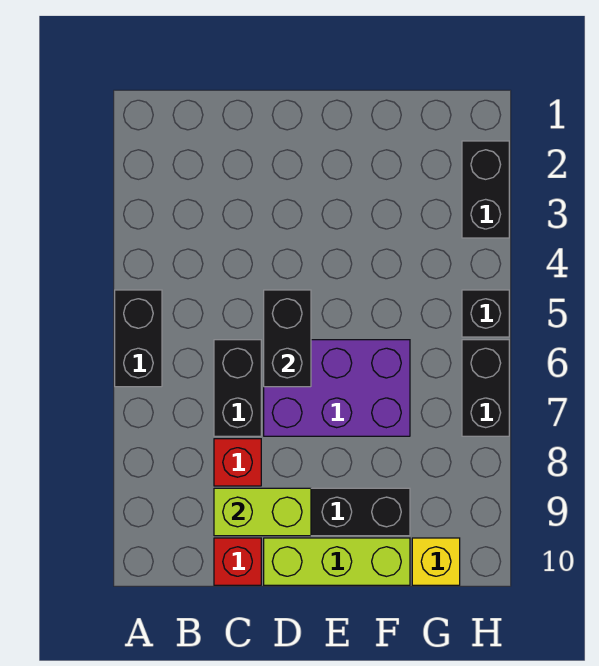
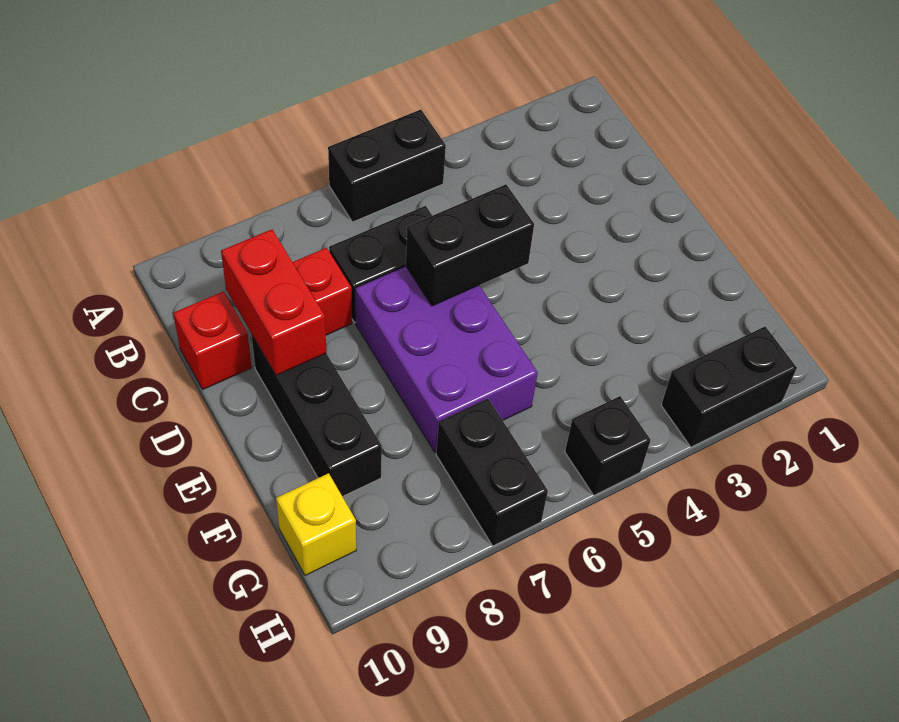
lime brick C9:D9 level 2 -> red brick C9:D9 level 2
lime brick D10:F10 level 1 -> none
black brick H6:H7 level 1 -> black brick G7:H7 level 1

